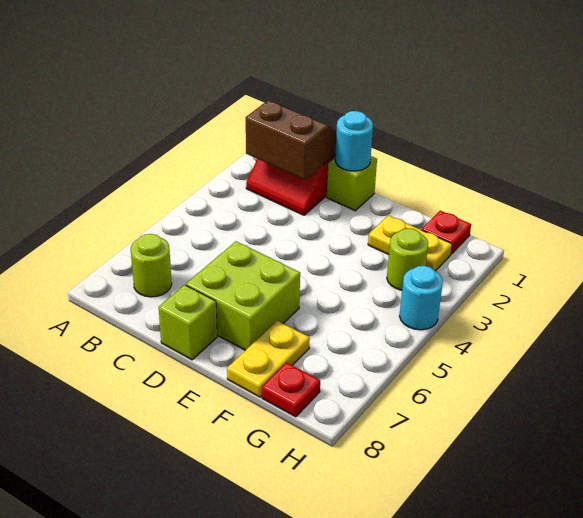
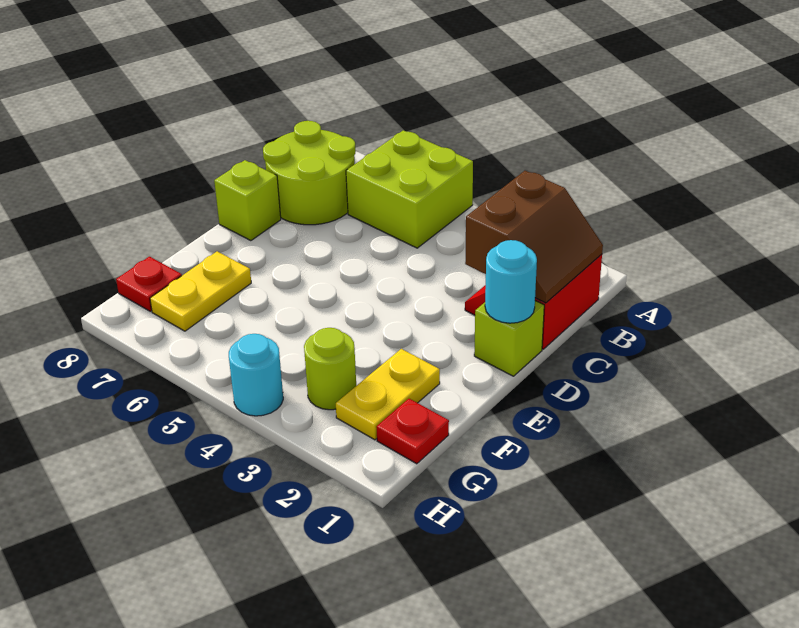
lime round brick B7 level 1 -> lime round brick B7:C8 level 1
lime brick D6:E7 level 1 -> lime brick A5:B6 level 1
yellow plate F7:F8 level 1 -> yellow plate F7:G7 level 1

